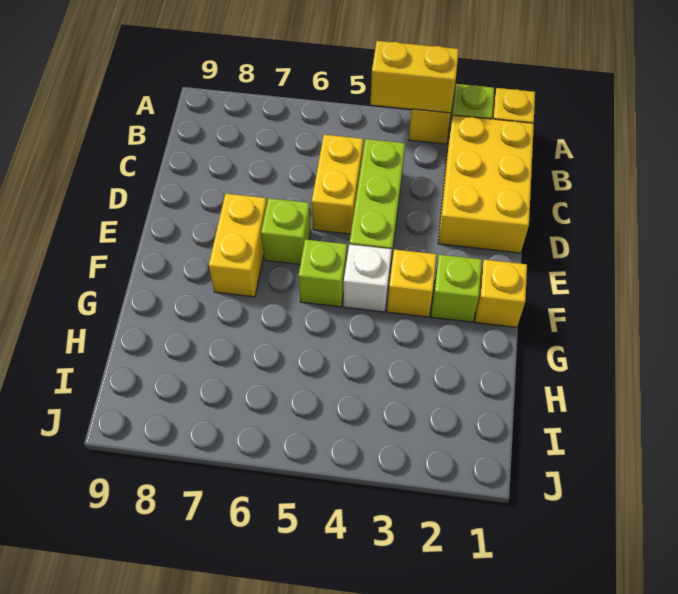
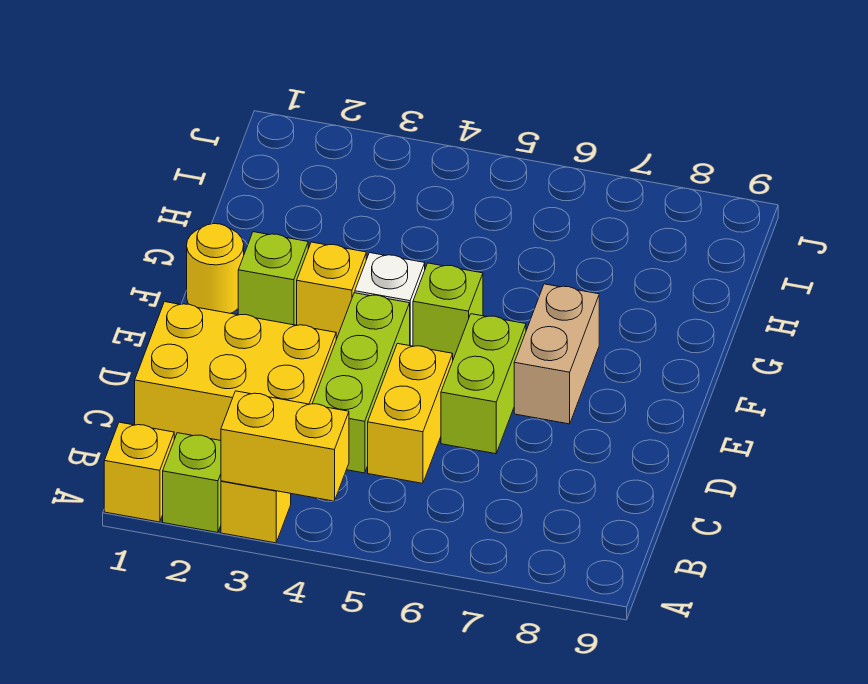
yellow brick B1:D2 level 1 -> yellow brick C1:D3 level 1
lime brick E6 level 1 -> lime brick D6:E6 level 1
yellow brick E7:F7 level 1 -> tan brick E7:F7 level 1
yellow brick F1 level 1 -> yellow round brick F1 level 1

